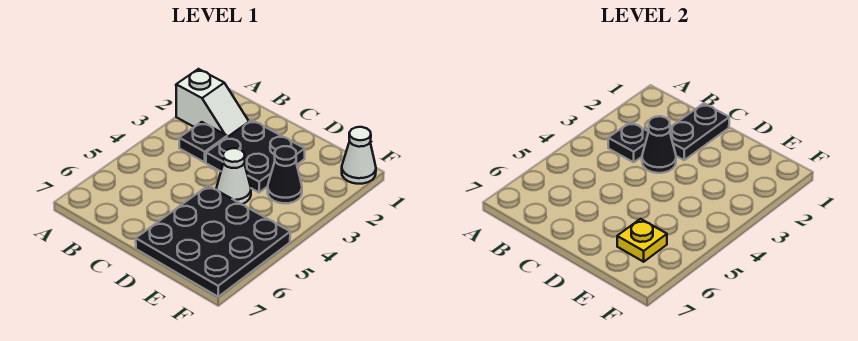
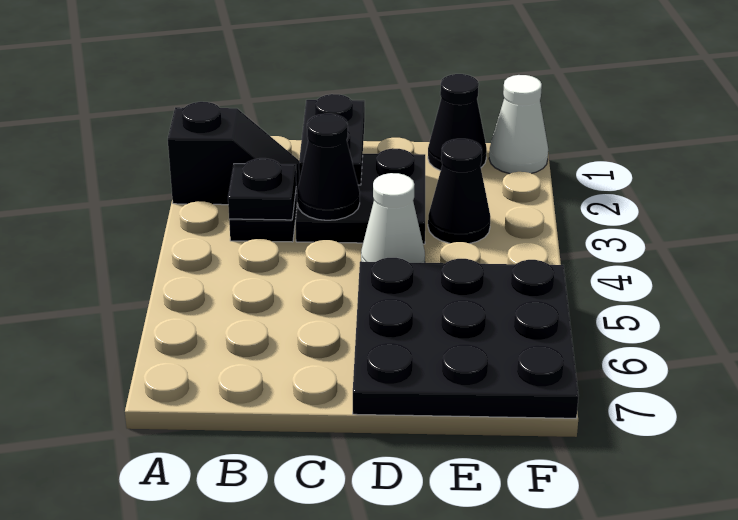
white slope A2:B2 level 1 top A -> black slope A2:B2 level 1 top A
none -> black cone E1 level 1
yellow plate E6 level 2 -> none

